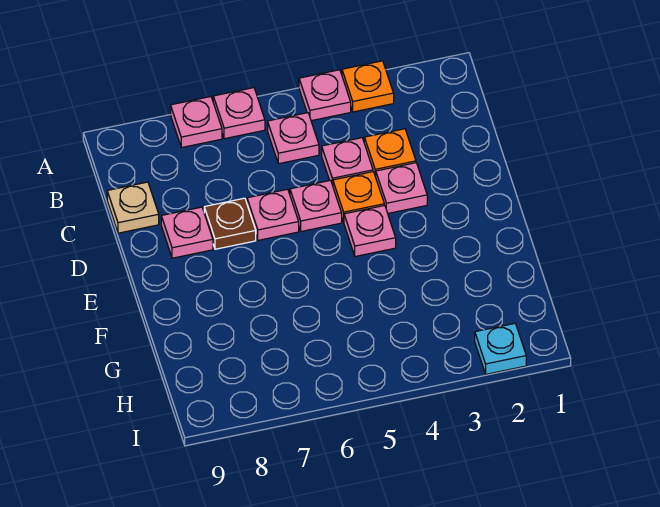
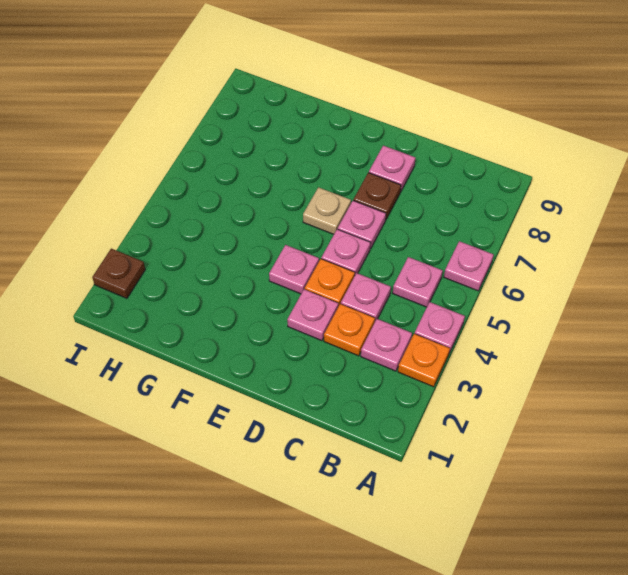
pink plate A7 level 1 -> pink plate B3 level 1
tan plate C9 level 1 -> tan plate E6 level 1
cyan plate I2 level 1 -> brown plate I2 level 1

